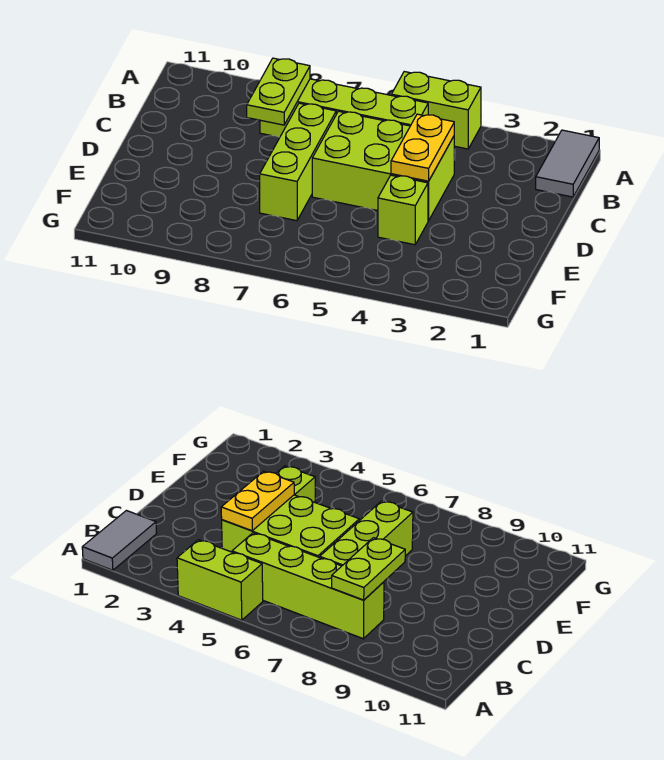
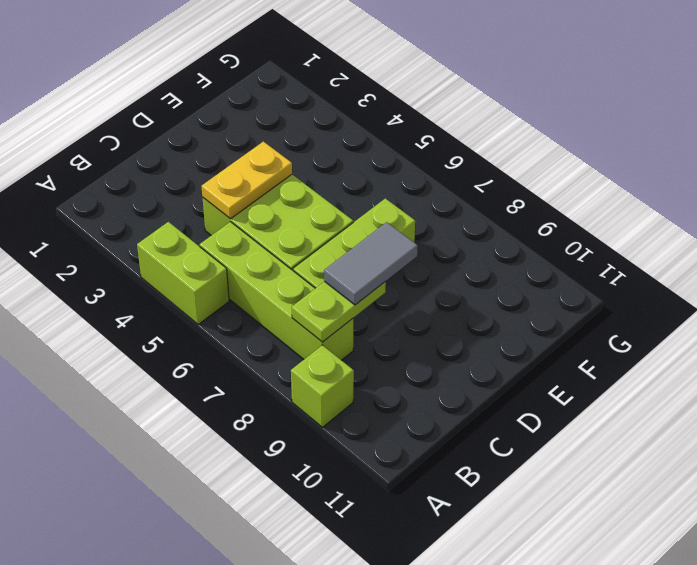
grey tile A1:B1 level 1 -> grey tile C8:D8 level 3
lime brick E4 level 1 -> lime brick A9 level 1

